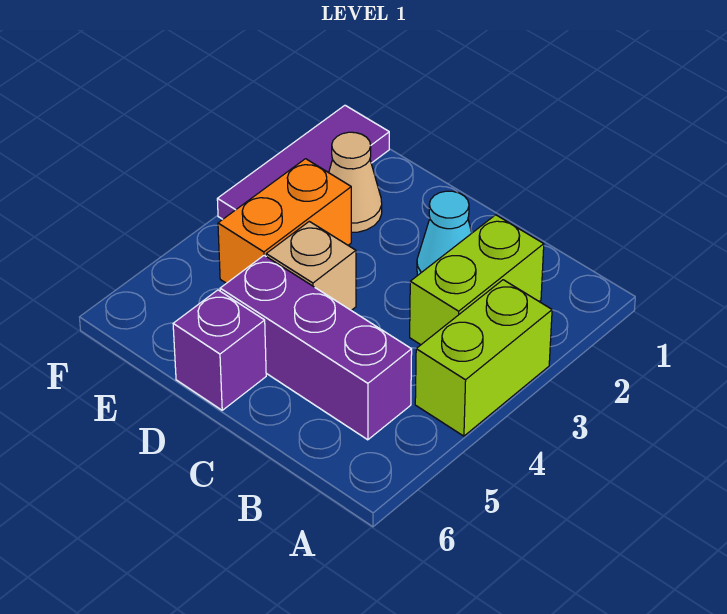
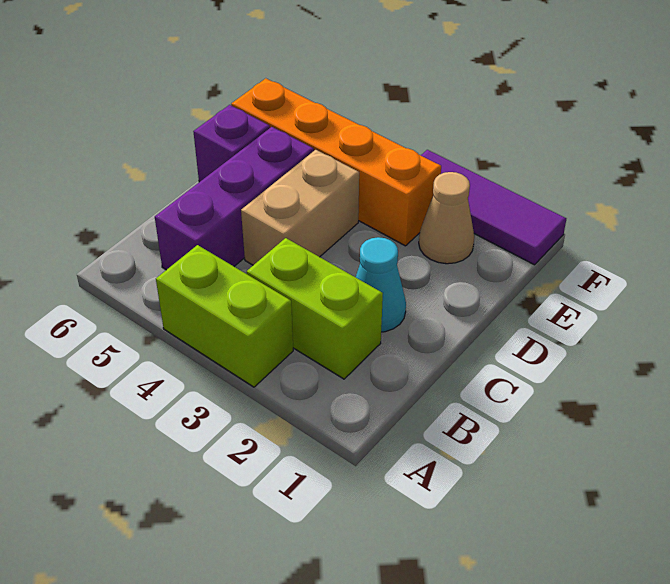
tan brick D4 level 1 -> tan brick C4:D4 level 1
orange brick E3:E4 level 1 -> orange brick E3:E6 level 1

